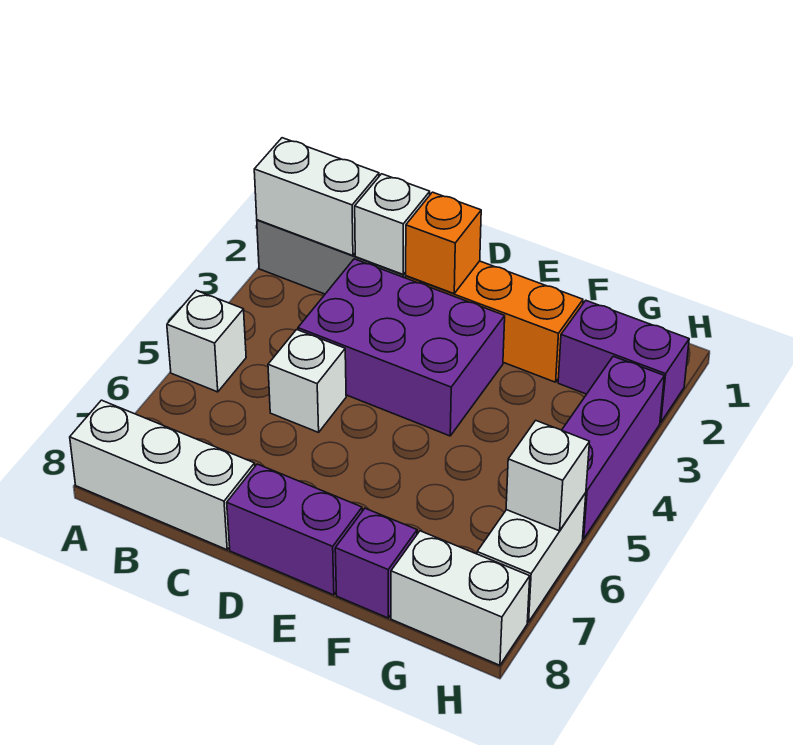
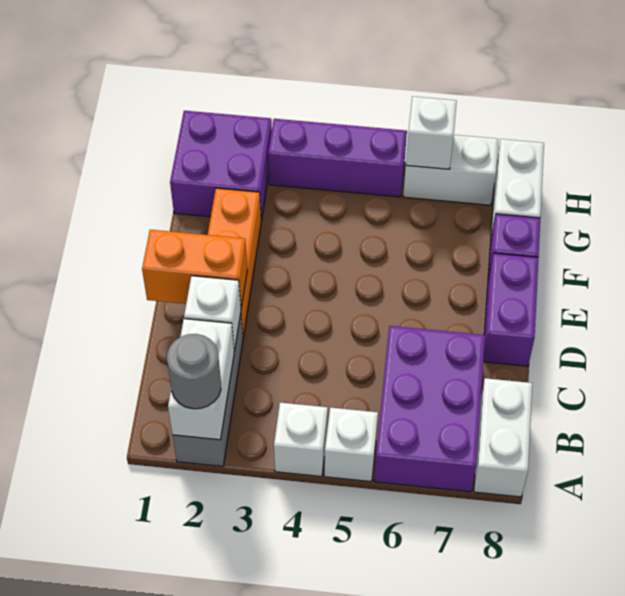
none -> grey round brick A2 level 3
white brick A8:C8 level 1 -> white brick A8:B8 level 1
purple brick C3:E4 level 1 -> purple brick A6:C7 level 1
white brick C5 level 1 -> white brick A4 level 1
orange brick D2 level 2 -> orange brick D1:D2 level 2
purple brick G2:H2 level 1 -> purple brick G1:H2 level 1

